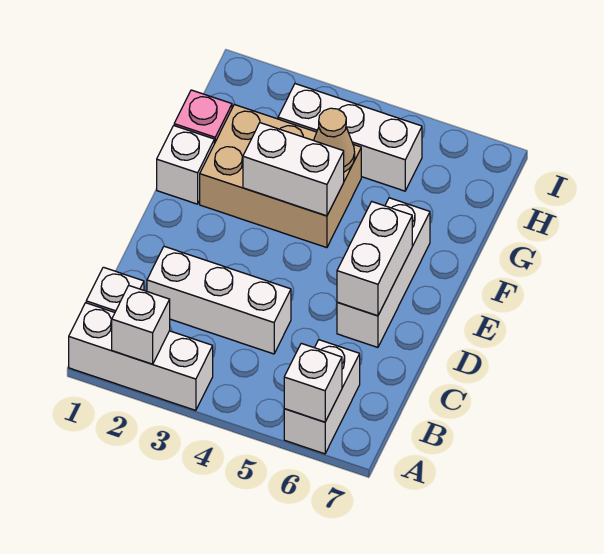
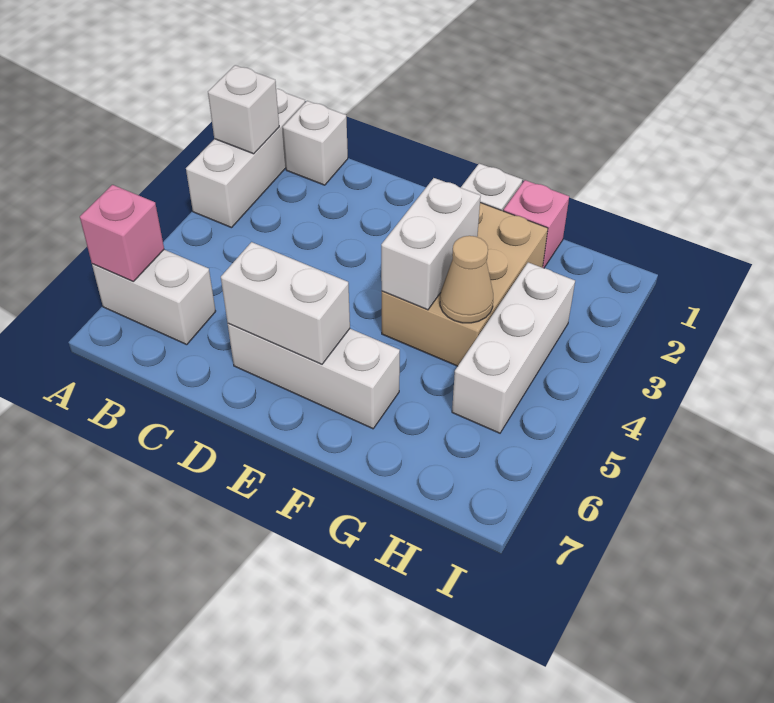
white brick A6 level 2 -> pink brick A6 level 2
white brick C2:C4 level 1 -> none

